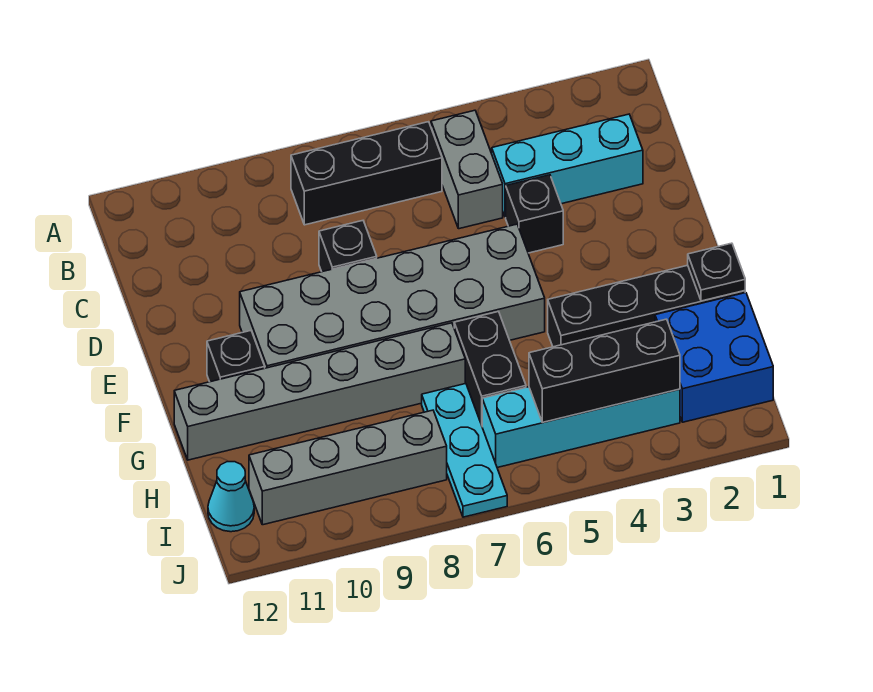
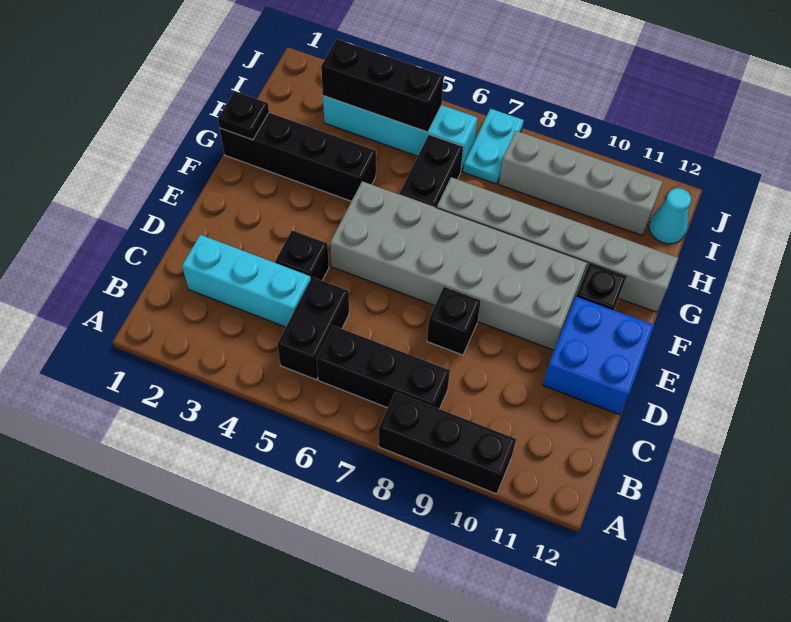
none -> black brick A8:A10 level 1
grey brick B5:C5 level 1 -> black brick B5:C5 level 1
blue brick H1:I2 level 1 -> blue brick D11:E12 level 1
cyan plate H7:J7 level 1 -> cyan plate I7:J7 level 1

